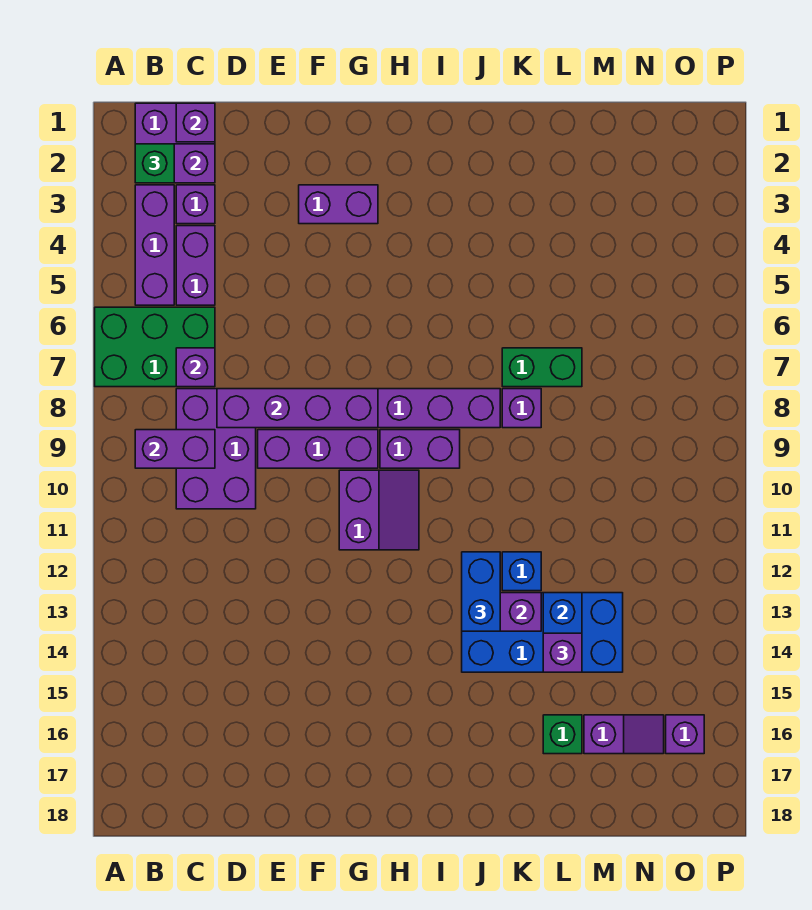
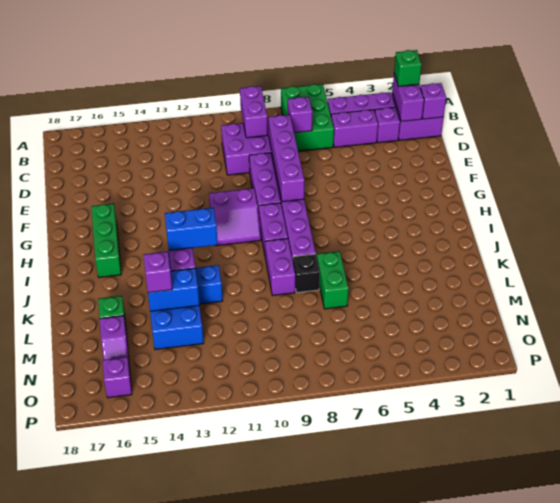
purple brick F3:G3 level 1 -> purple brick J9:K9 level 1
none -> green brick G16:I16 level 1
purple brick K8 level 1 -> black brick K8 level 1

